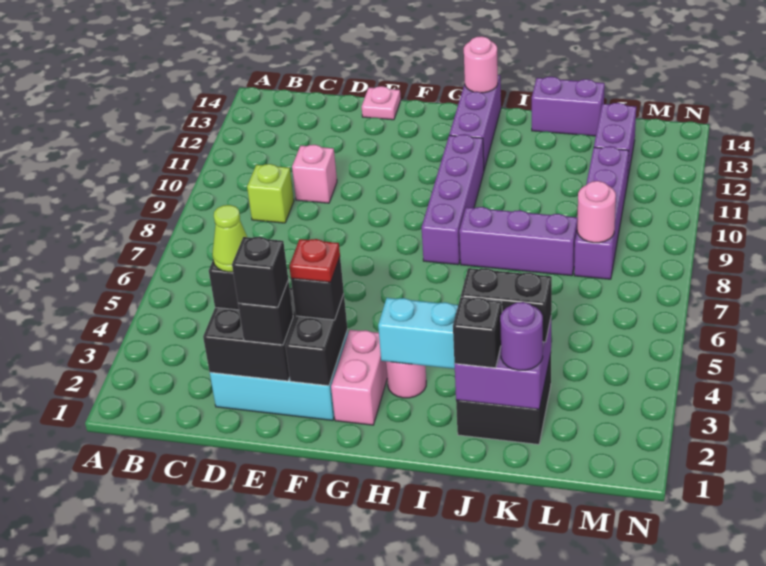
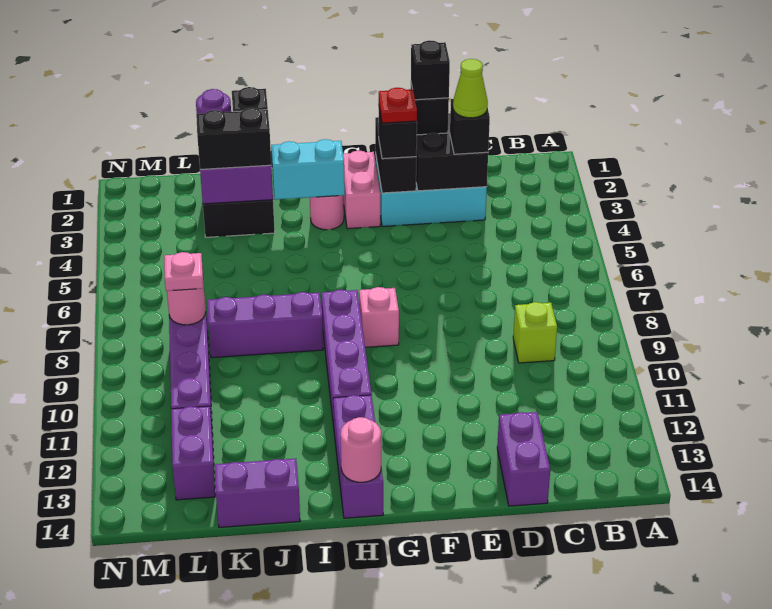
pink brick D10 level 1 -> pink brick G8 level 1
none -> purple brick D13:D14 level 1
pink plate E14 level 1 -> pink plate L8 level 3

